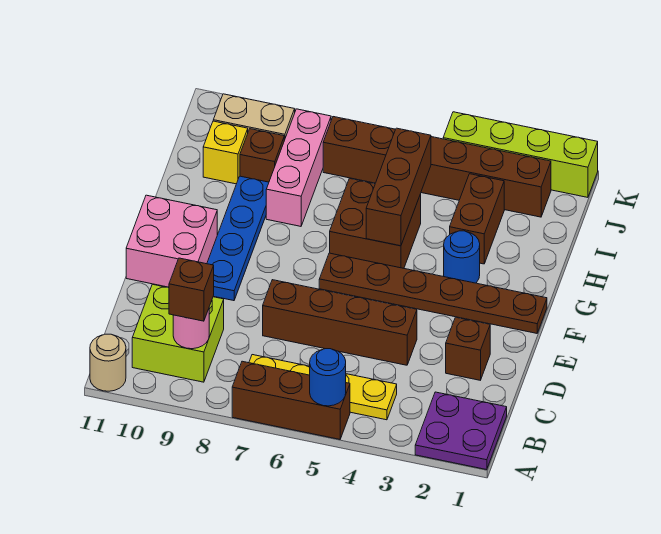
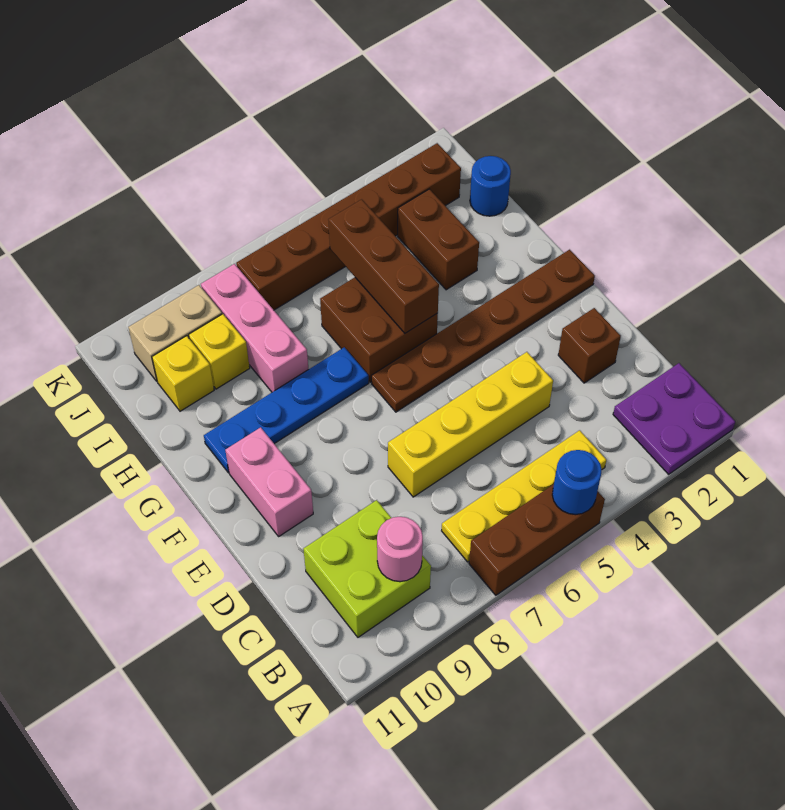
tan round brick A11 level 1 -> none
brown brick B9 level 3 -> none
brown brick D4:D7 level 1 -> yellow brick D4:D7 level 1
blue plate E9:H9 level 1 -> blue plate G7:G10 level 1
pink brick E10:F11 level 1 -> pink brick E10:F10 level 1
blue round brick G3 level 1 -> blue round brick I1 level 1
brown brick I9 level 1 -> yellow brick I9 level 1
lime brick K1:K4 level 1 -> none

